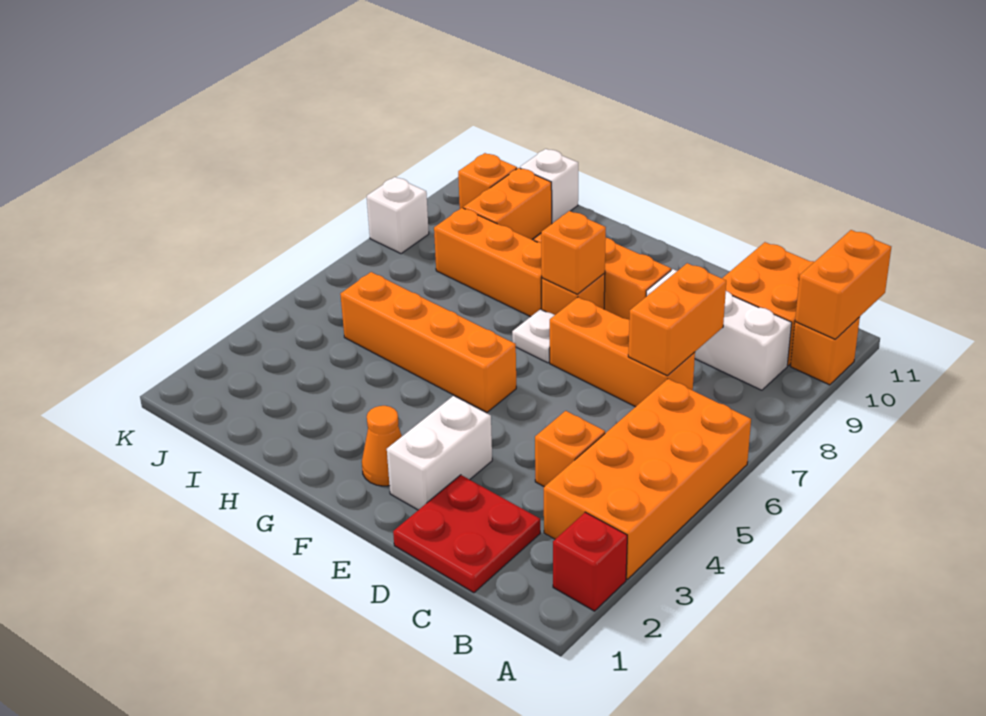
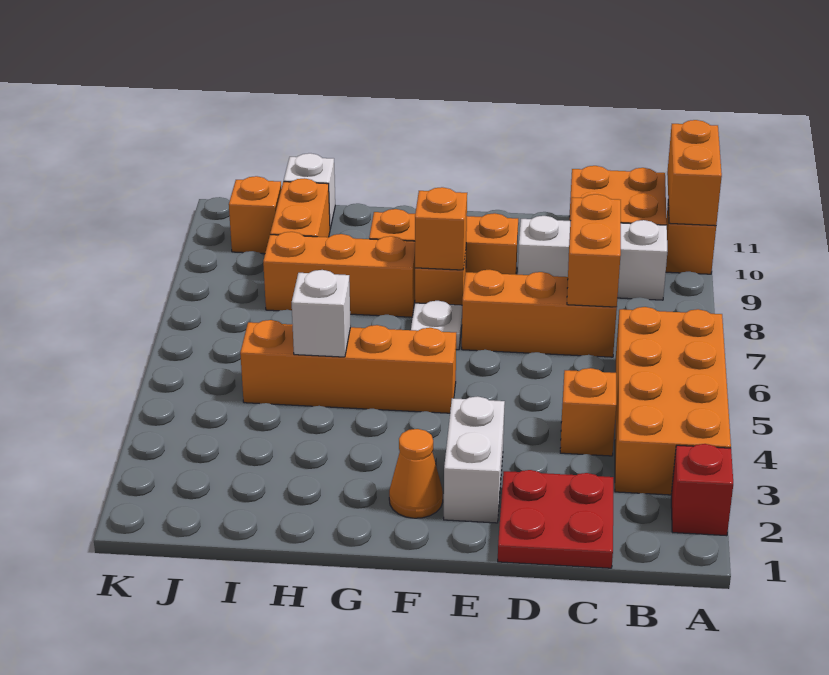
white brick K8 level 1 -> white brick H5 level 2

